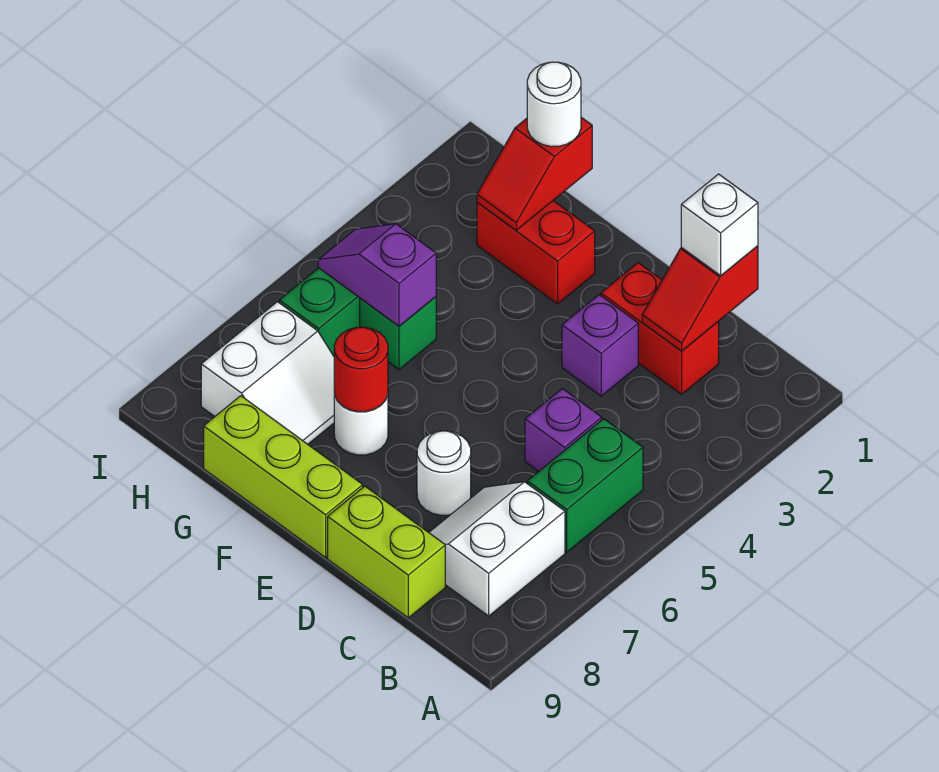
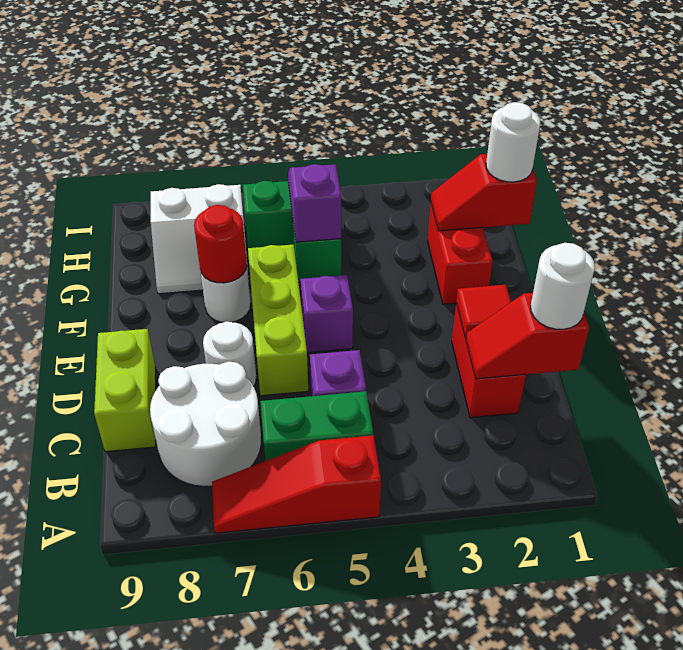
none -> red slope A5:A7 level 1 top 5
white slope B7:C8 level 1 top B -> white round brick B7:C8 level 1
white brick C1 level 3 -> white round brick C1 level 3
none -> red tile D2 level 2
purple brick D3 level 1 -> purple brick E5 level 1
lime brick E9:G9 level 1 -> lime brick D6:F6 level 1

